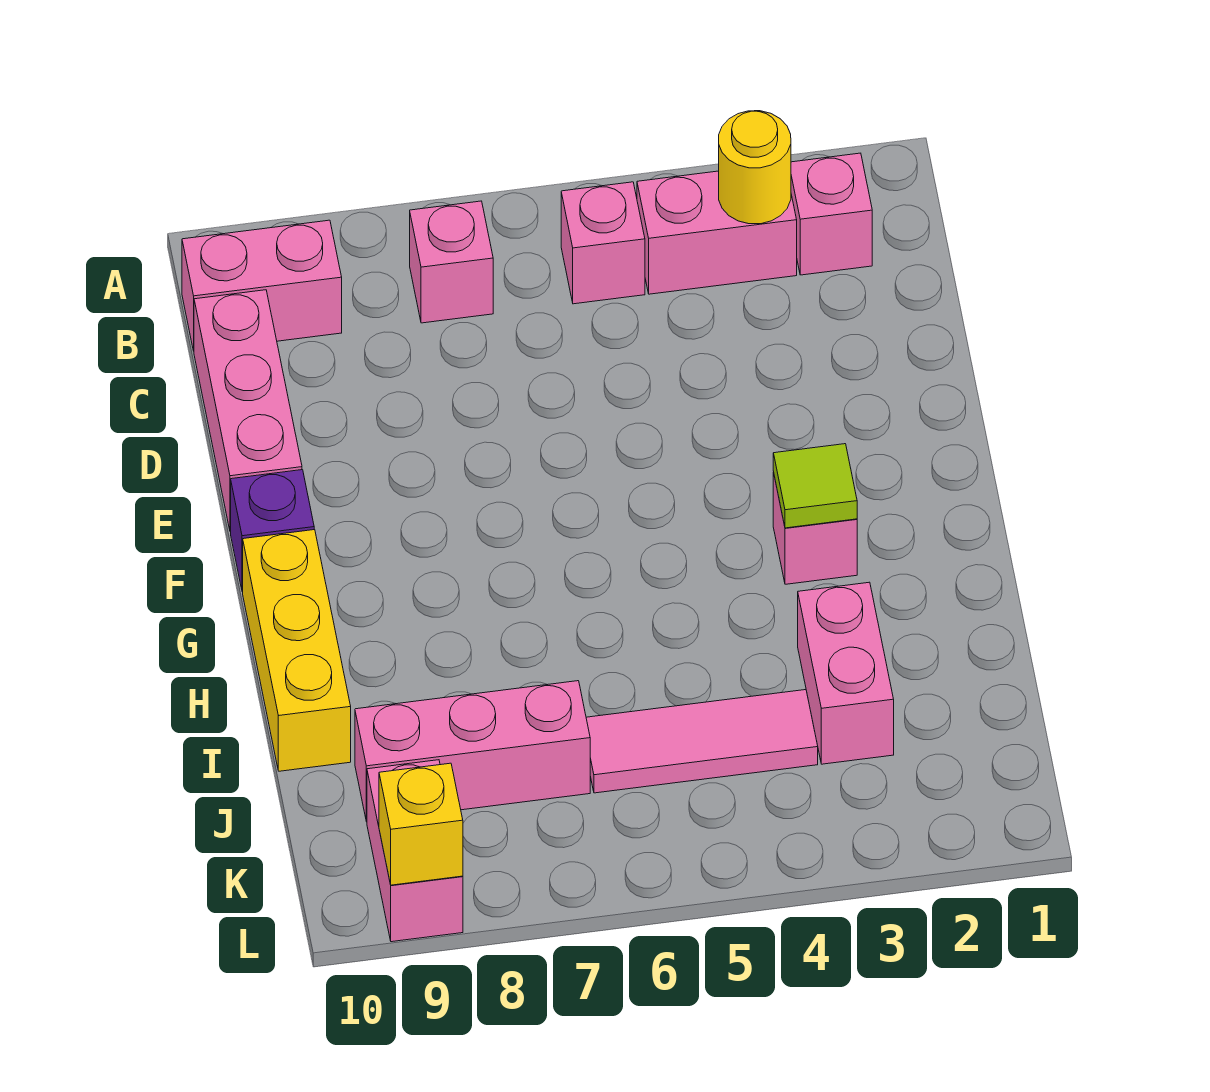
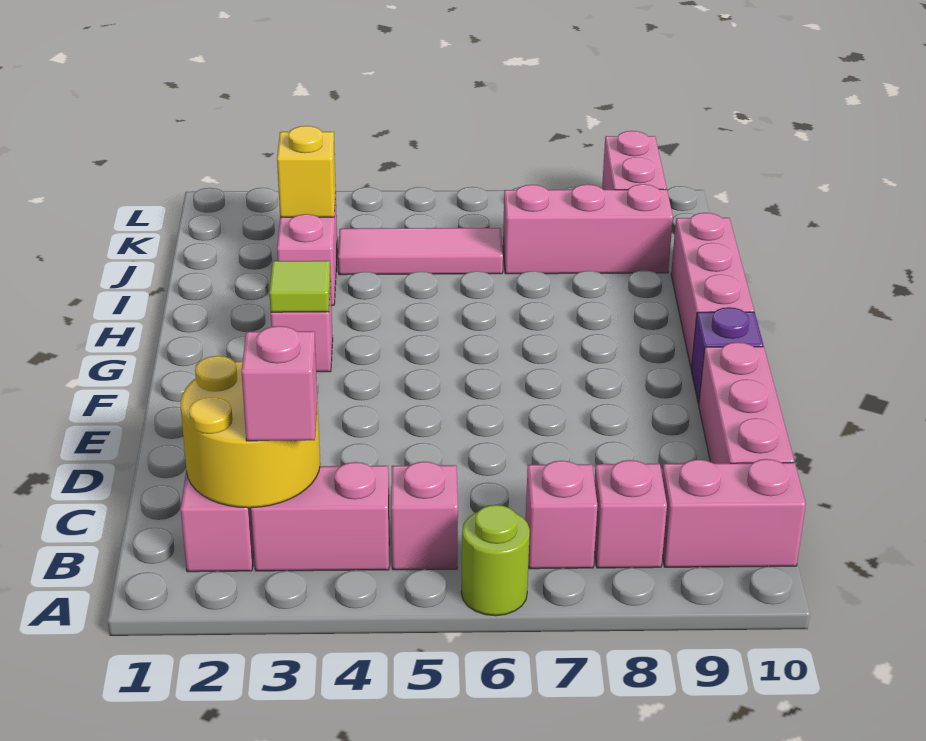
none -> lime round brick A6 level 1
yellow round brick B3 level 2 -> yellow round brick B2:C3 level 2
none -> pink brick B3 level 3
none -> pink brick B8 level 1
yellow brick G10:I10 level 1 -> pink brick G10:I10 level 1
yellow brick L9 level 2 -> yellow brick J3 level 2

